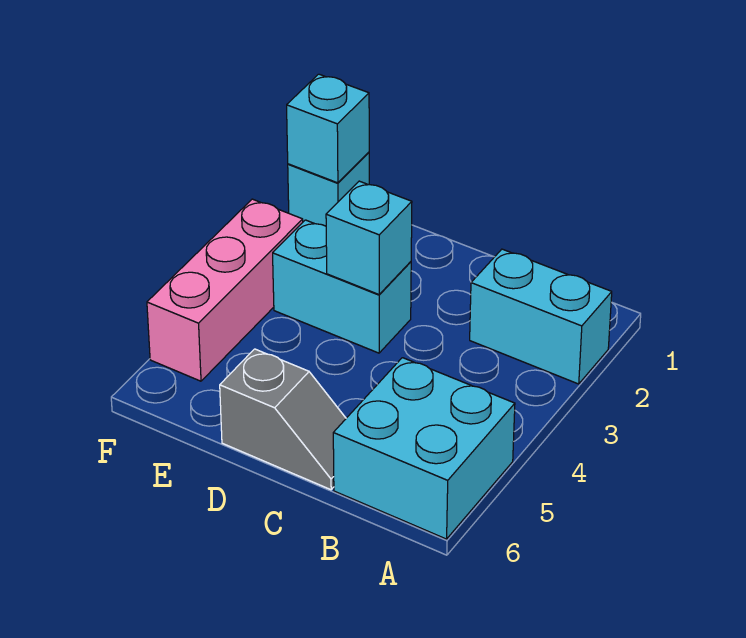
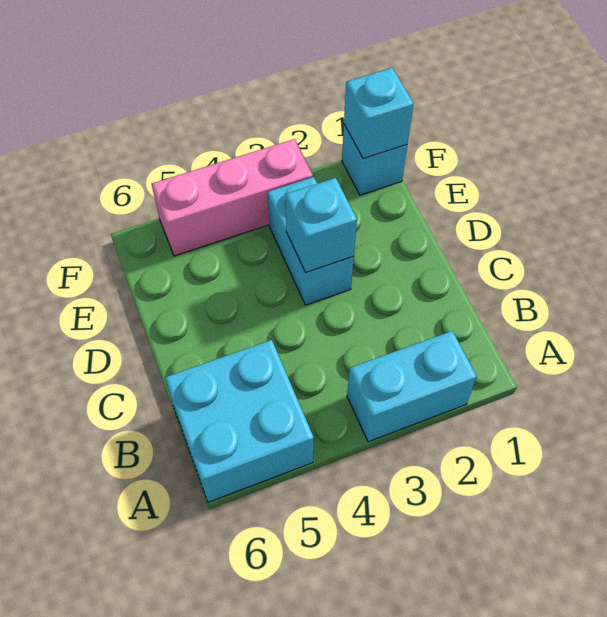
cyan brick A2:B2 level 1 -> cyan brick A2:A3 level 1
grey slope C6:D6 level 1 top D -> none

